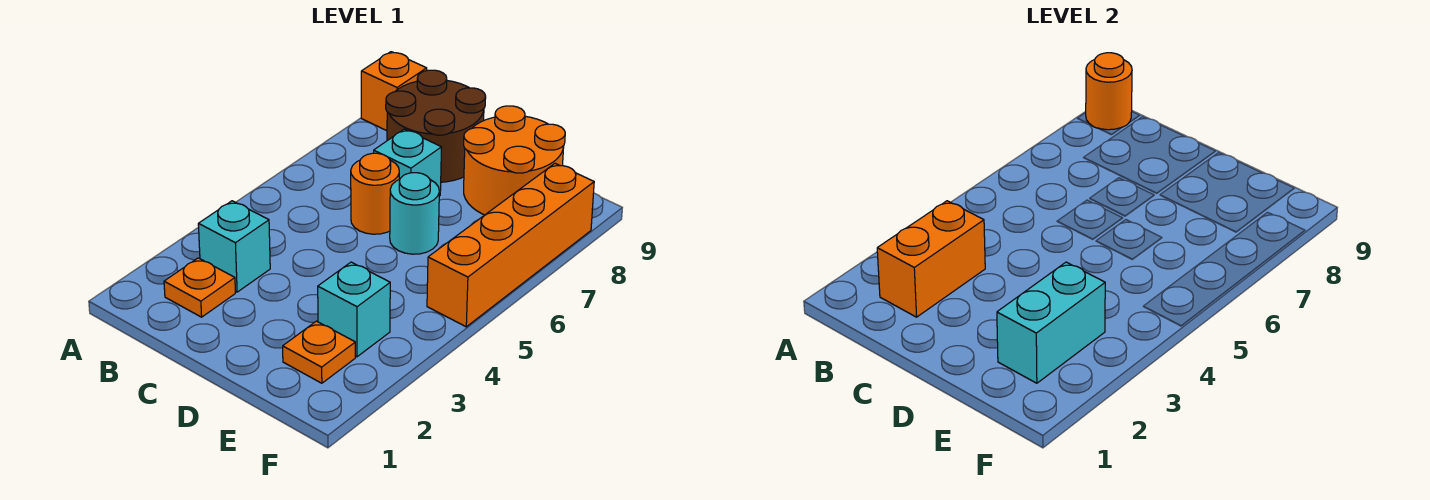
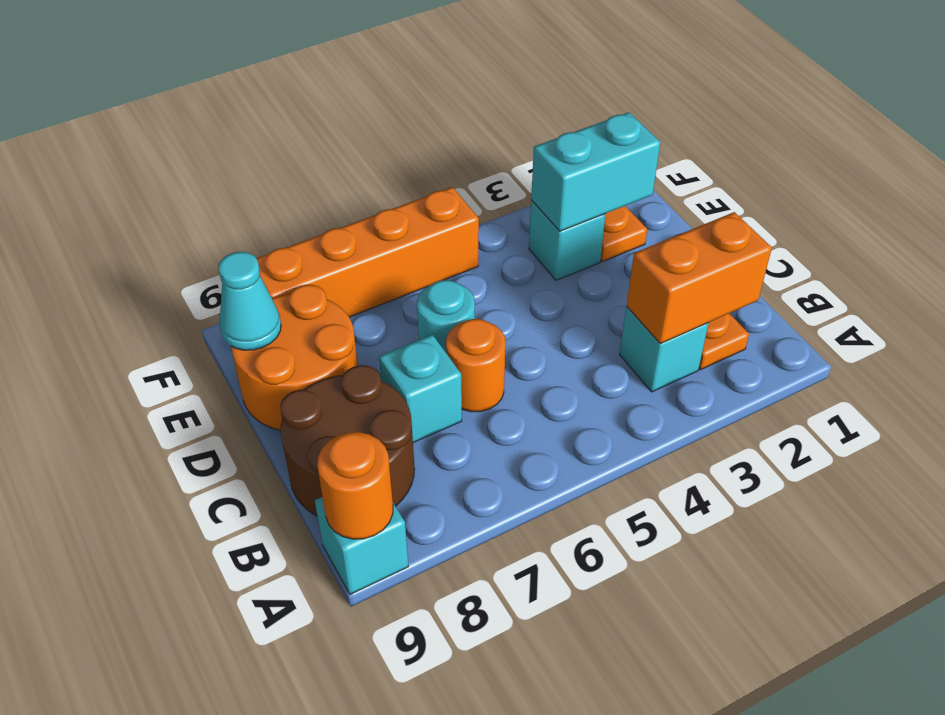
orange brick A9 level 1 -> cyan brick A9 level 1
none -> cyan cone E9 level 2

